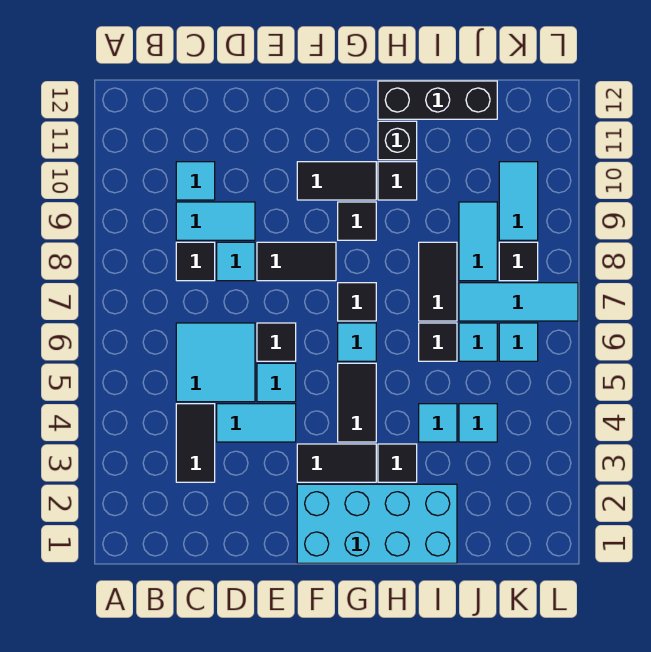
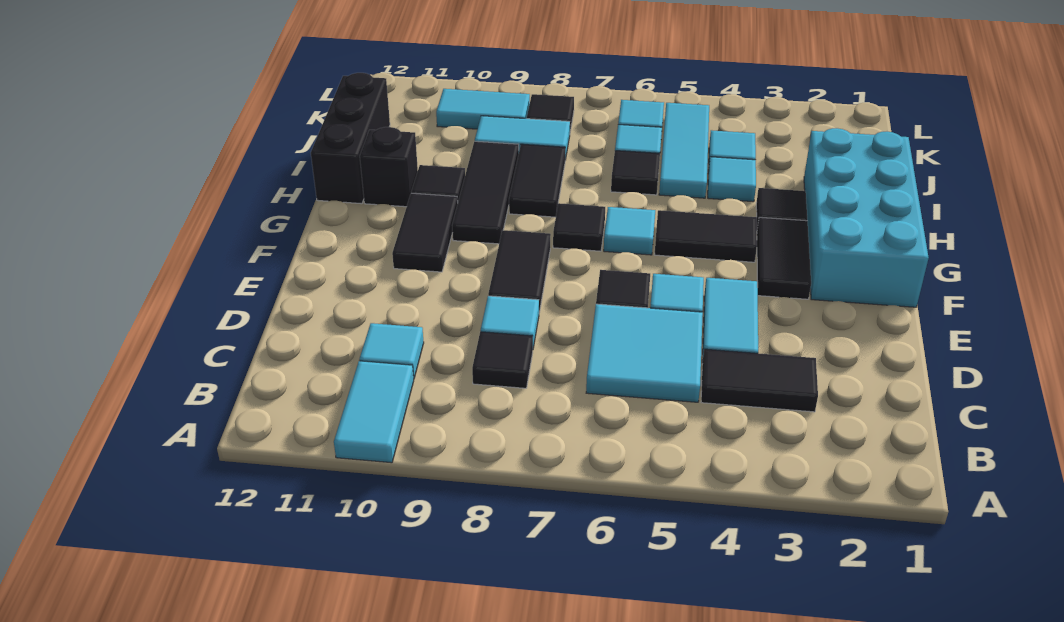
cyan tile C9:D9 level 1 -> cyan tile A10:B10 level 1
black tile G9 level 1 -> black tile G9:I9 level 1
black tile I7:I8 level 1 -> black tile H8:I8 level 1
cyan tile J7:L7 level 1 -> cyan tile I5:K5 level 1

